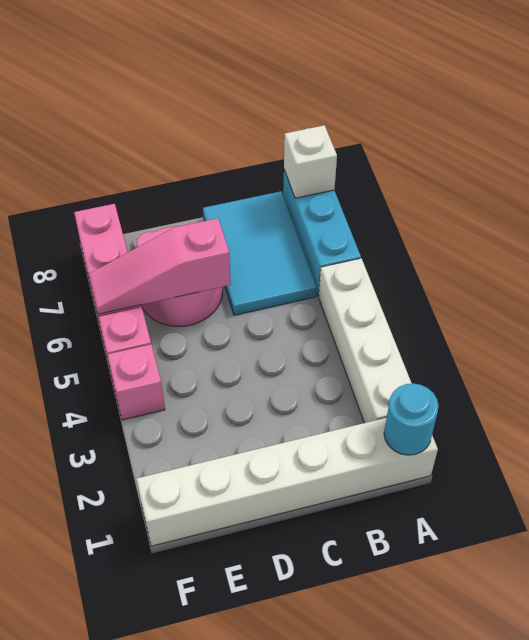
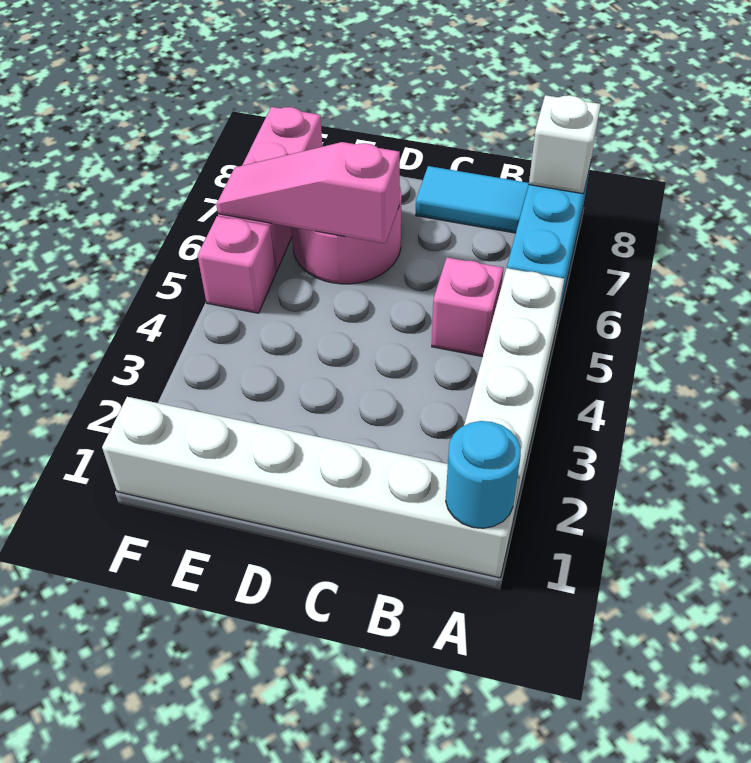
cyan tile B6:C8 level 1 -> cyan tile B8:C8 level 1
pink brick F4 level 1 -> pink brick B5 level 1

